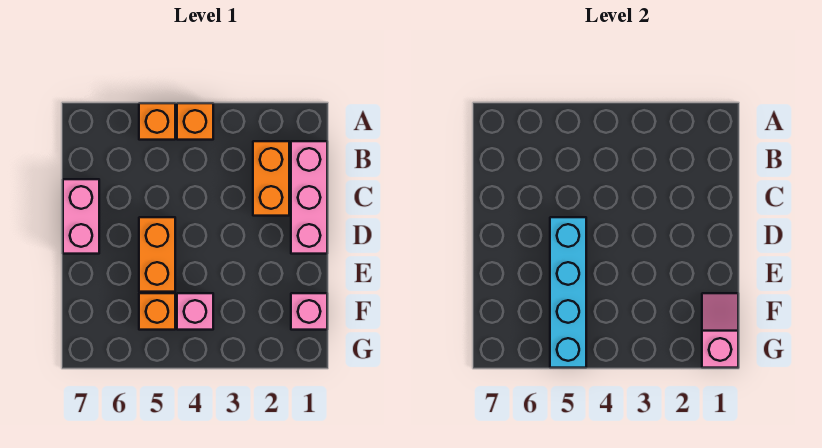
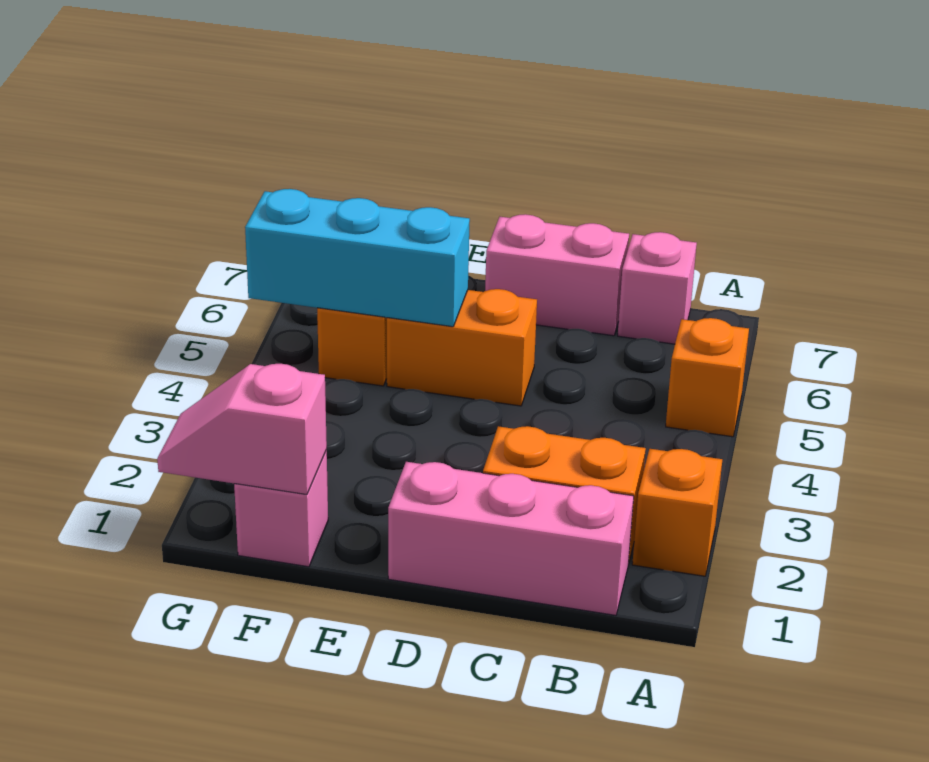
orange brick A4 level 1 -> orange brick A2 level 1
cyan brick D5:G5 level 2 -> cyan brick E5:G5 level 2
pink slope F1:G1 level 2 top G -> pink slope F1:G1 level 2 top F
pink brick F4 level 1 -> pink brick B7 level 1

